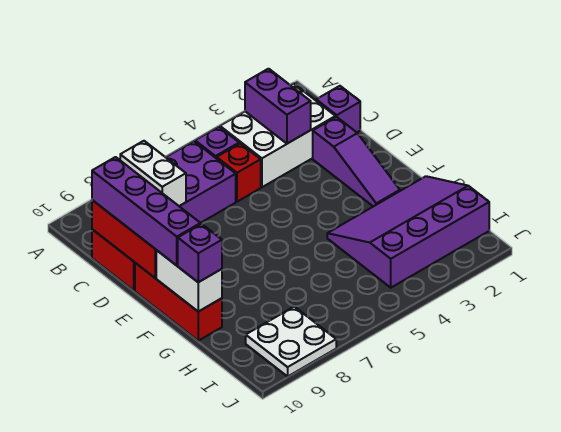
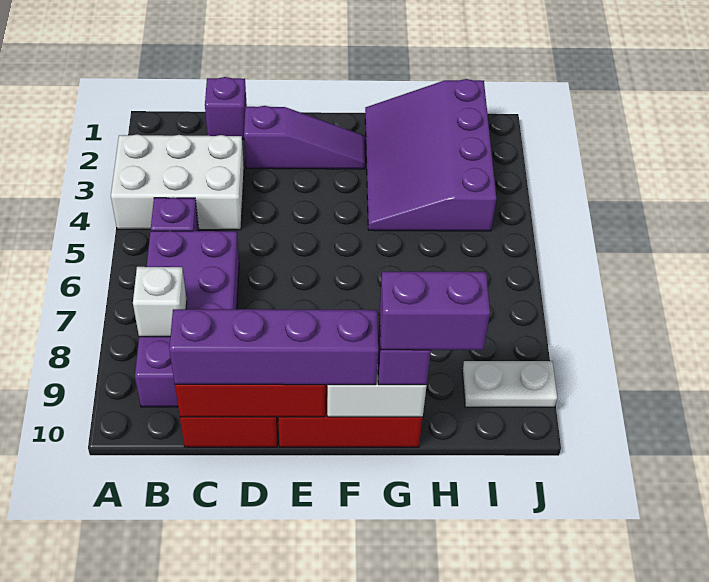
white brick B2:C4 level 1 -> white brick A3:C4 level 1
purple brick B3:C3 level 2 -> purple brick G10:H10 level 4
white brick B8:C8 level 2 -> white brick B8 level 2
red brick C5 level 1 -> none
white plate I8:J9 level 1 -> white plate I9:J9 level 1

